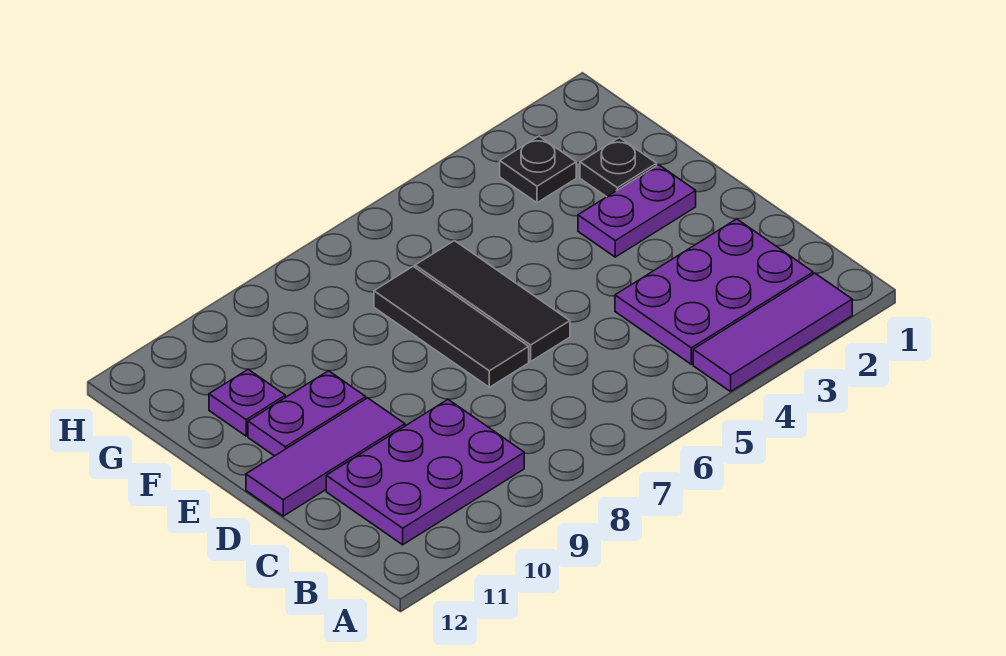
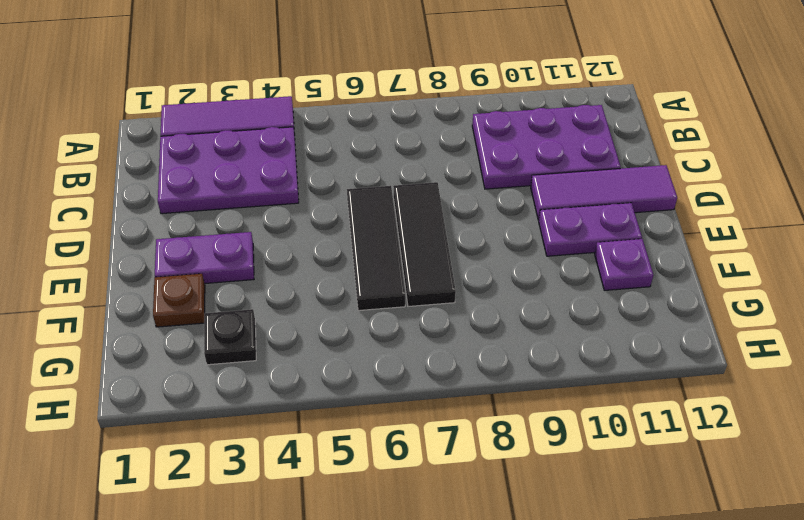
black plate F2 level 1 -> brown plate F2 level 1

